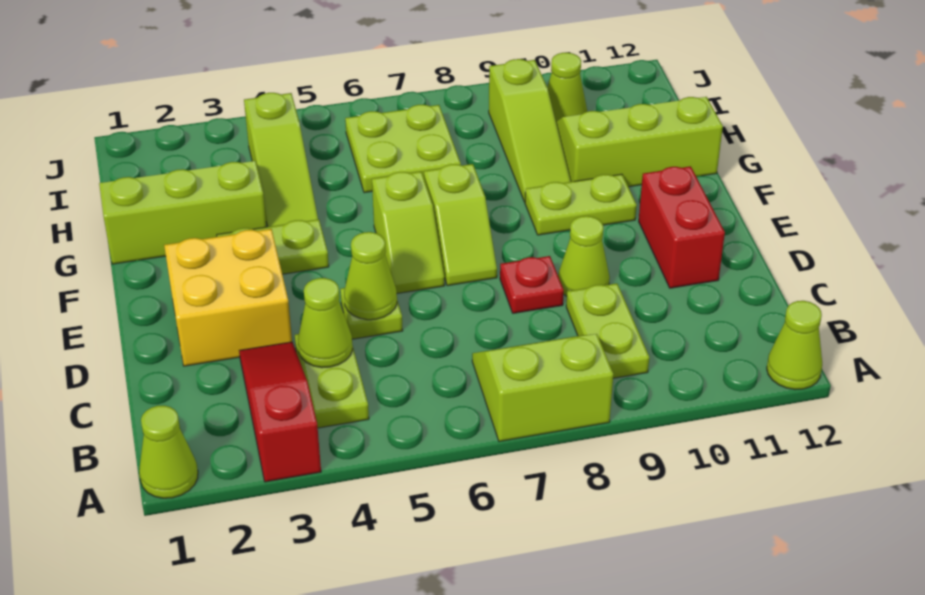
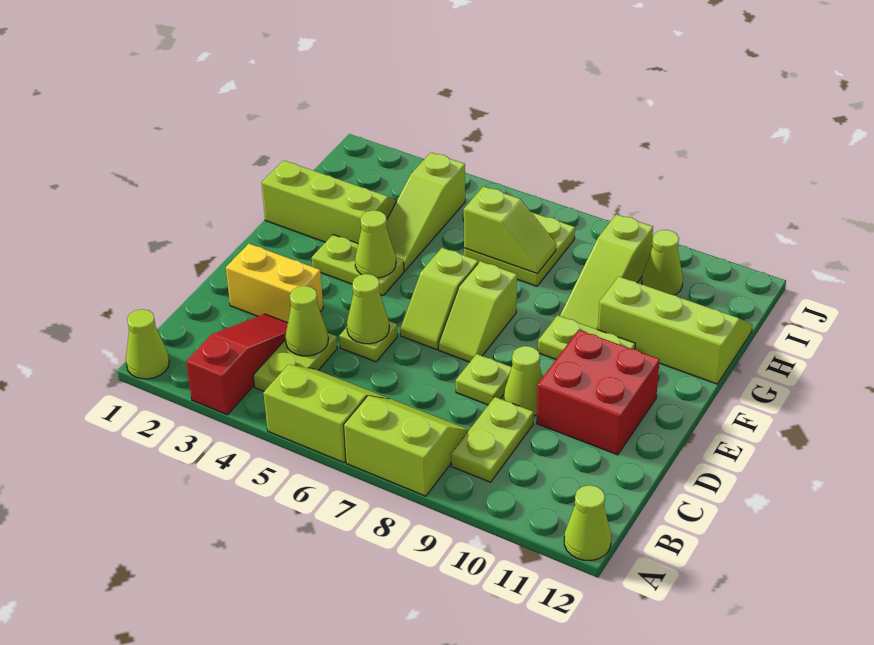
none -> lime slope A5:B6 level 1 top A
yellow brick D2:E3 level 1 -> yellow brick D2:D3 level 1
red plate D8 level 1 -> lime plate D8 level 1
red brick D11:E11 level 1 -> red brick D10:E11 level 1
none -> lime cone F4 level 2
none -> lime slope H6:H7 level 2 top 6

